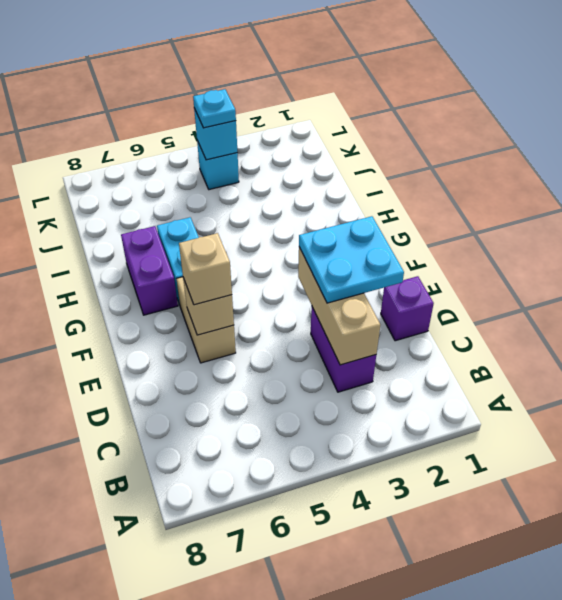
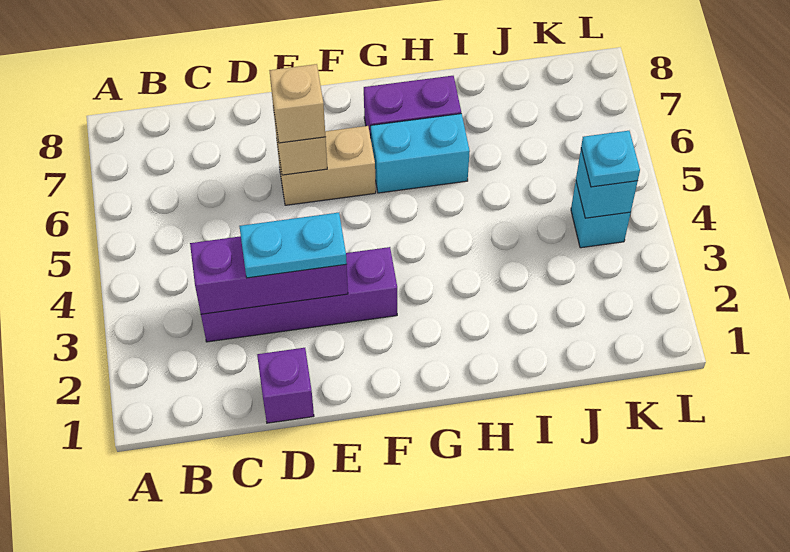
purple brick C3:D3 level 1 -> purple brick C3:F3 level 1
tan brick C3:E3 level 2 -> purple brick C3:E3 level 2
cyan plate D2:E3 level 3 -> cyan plate D3:E3 level 3

